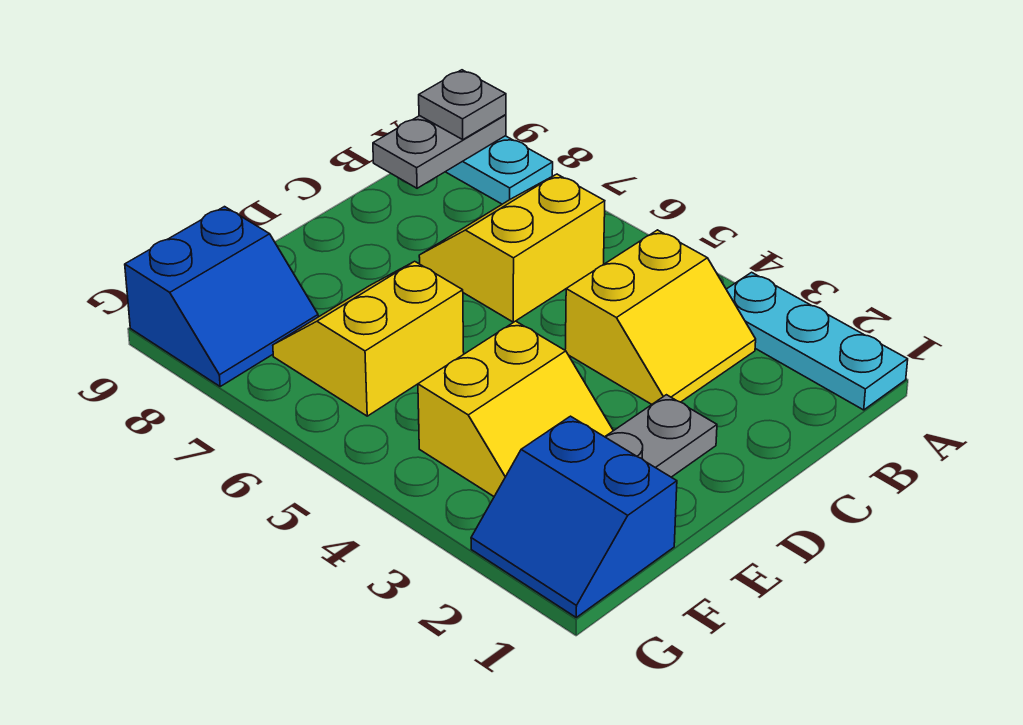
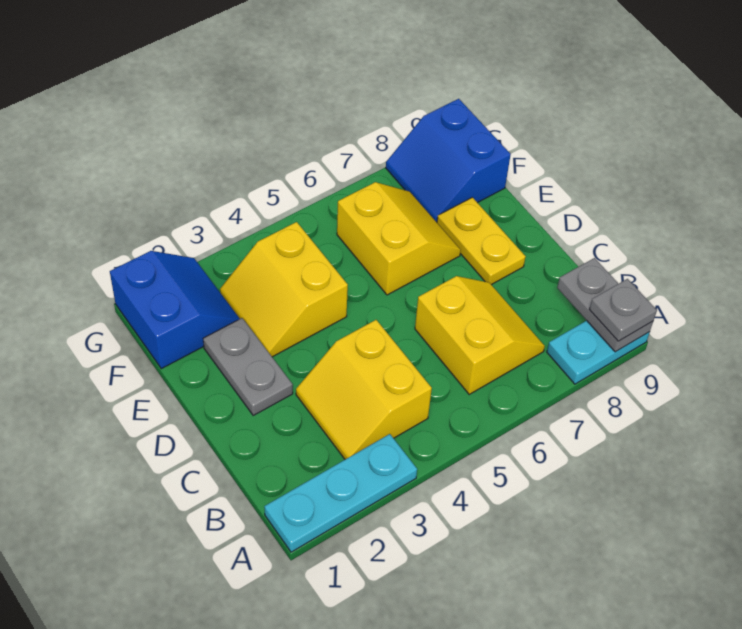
none -> yellow plate D8:E8 level 1
blue slope F1:G2 level 1 top F -> blue slope F1:G2 level 1 top 1

